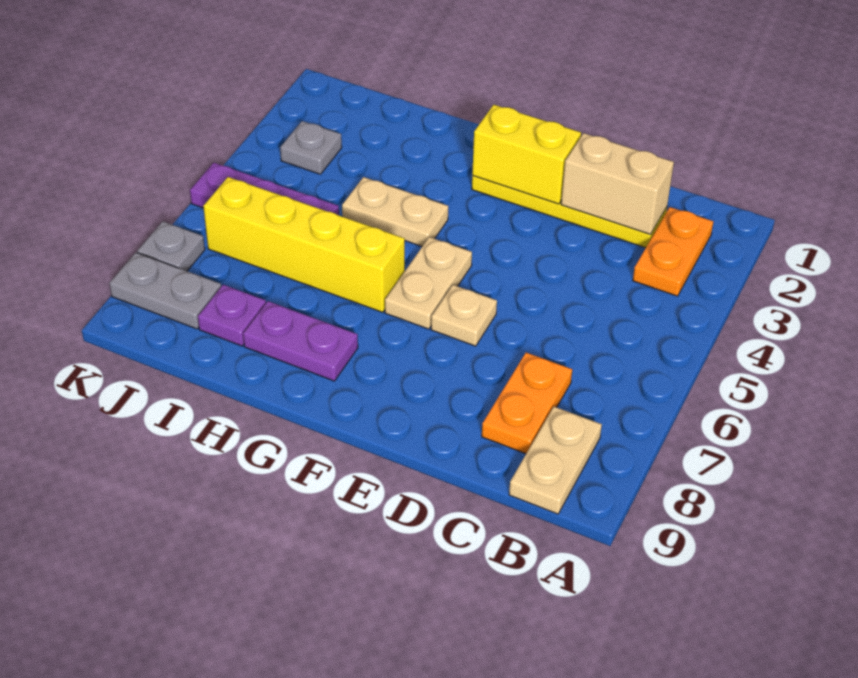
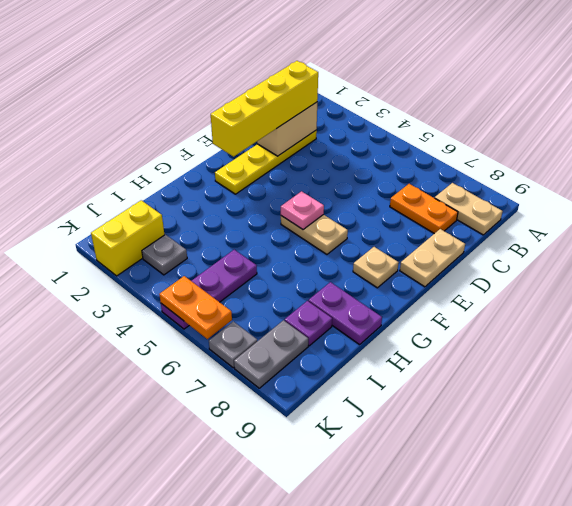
orange plate B2:B3 level 1 -> orange plate K5:K6 level 2
yellow brick E2:F2 level 2 -> yellow brick J2:K2 level 1
tan plate E6 level 1 -> tan plate F8 level 1
none -> pink plate F5 level 2
tan plate G4:H4 level 1 -> tan plate D9:E9 level 1
yellow brick G6:J6 level 1 -> yellow brick C2:F2 level 3
purple plate G8:H8 level 1 -> purple plate H8:H9 level 1

